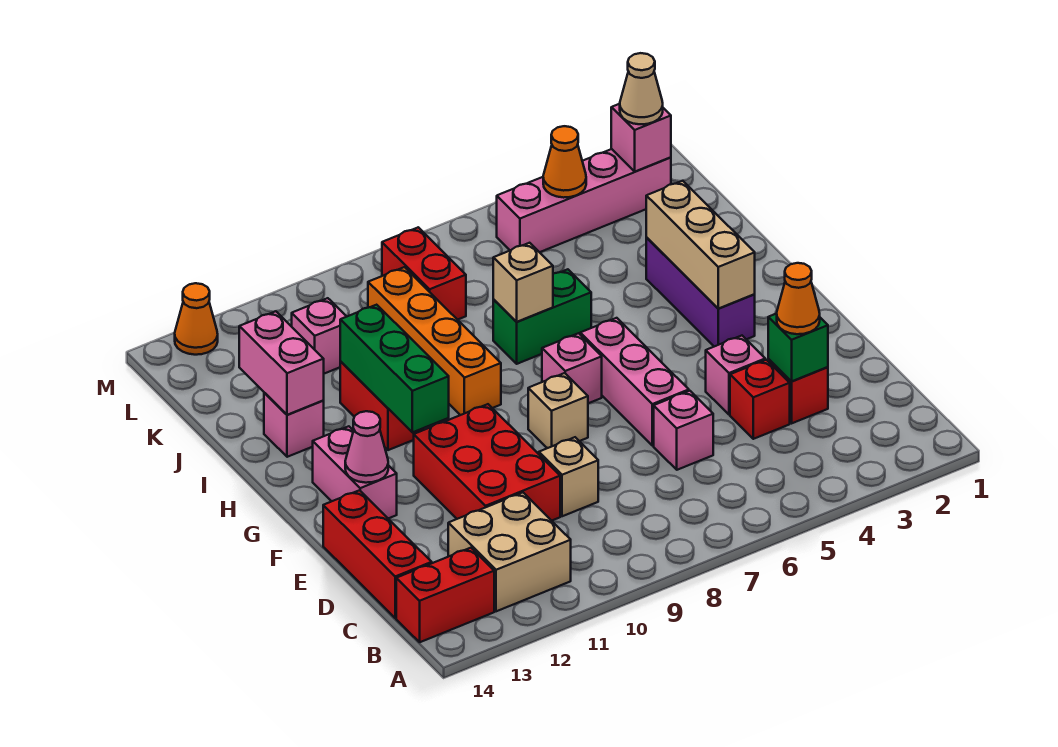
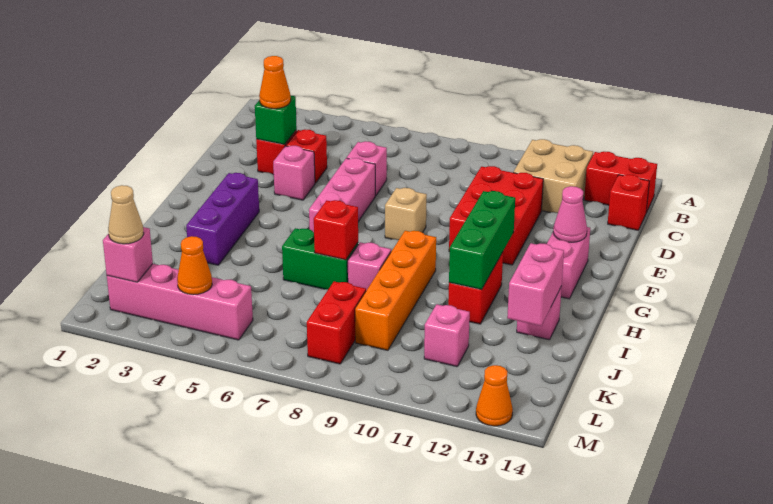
red brick C14:E14 level 1 -> red brick C14 level 1
tan brick D9 level 1 -> none
tan brick G3:I3 level 2 -> none
pink brick G7 level 1 -> pink brick I8 level 1
tan brick I7 level 2 -> red brick I7 level 2

